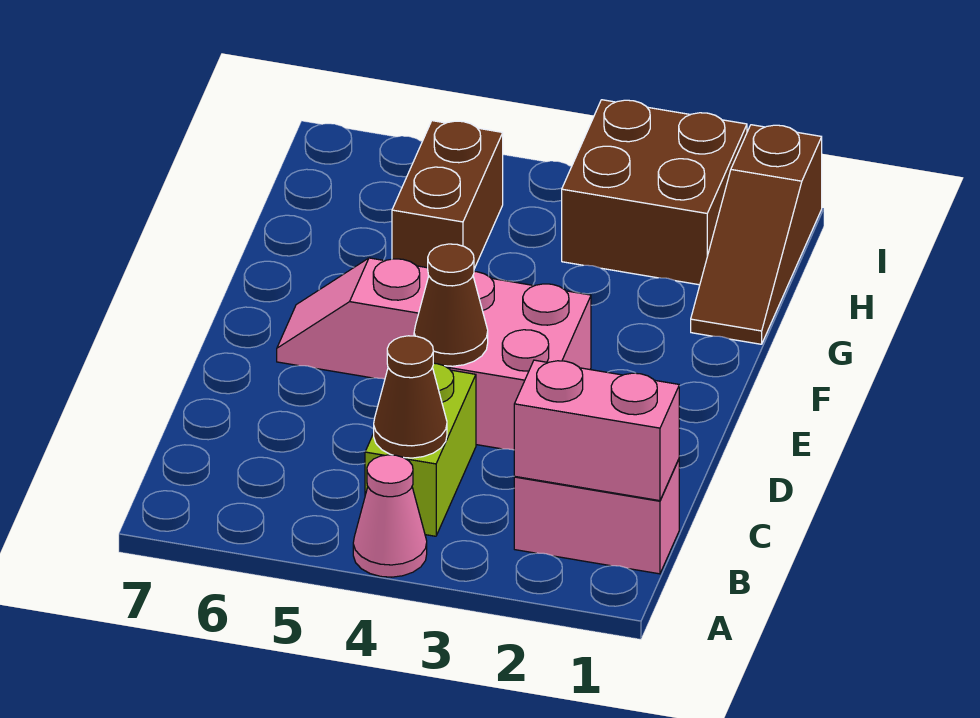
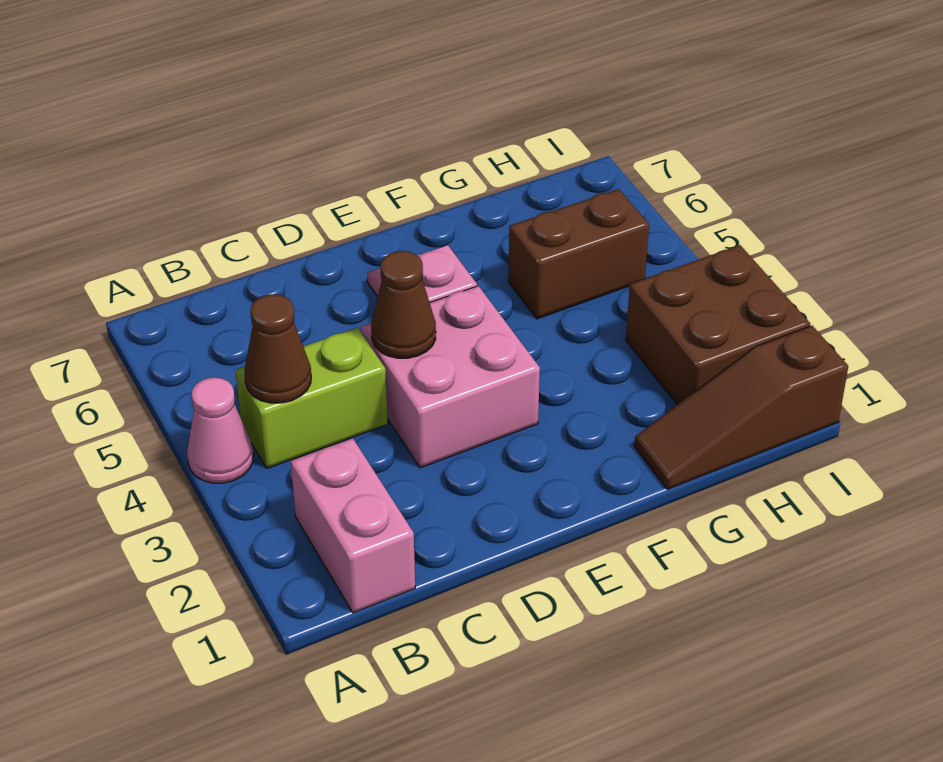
pink brick B1:B2 level 2 -> none

